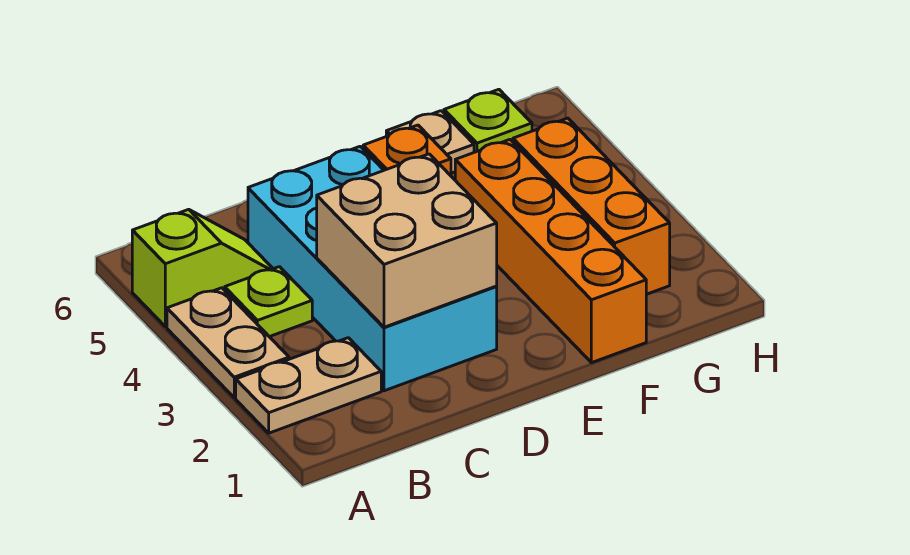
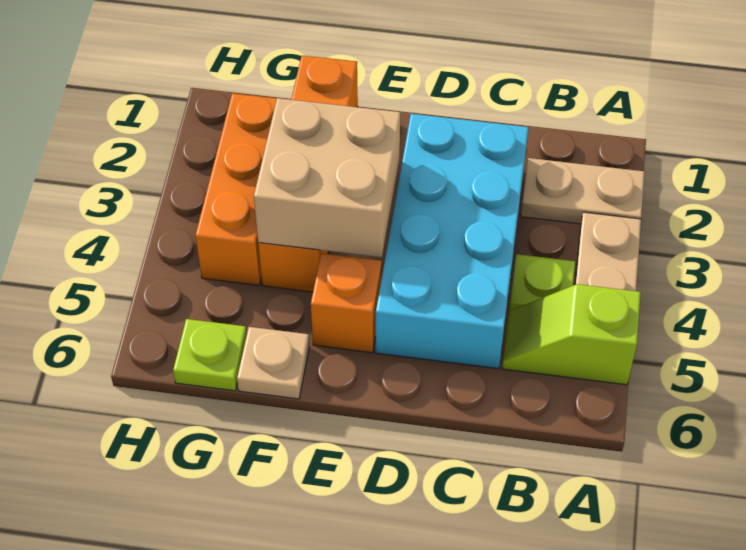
tan brick C2:D3 level 2 -> tan brick E3:F4 level 2

